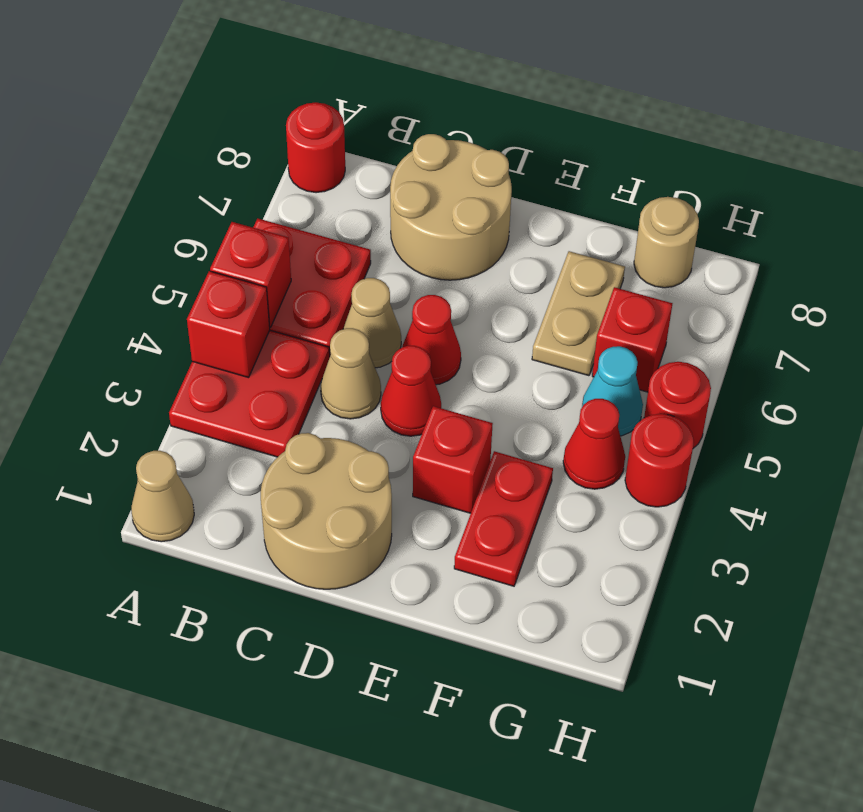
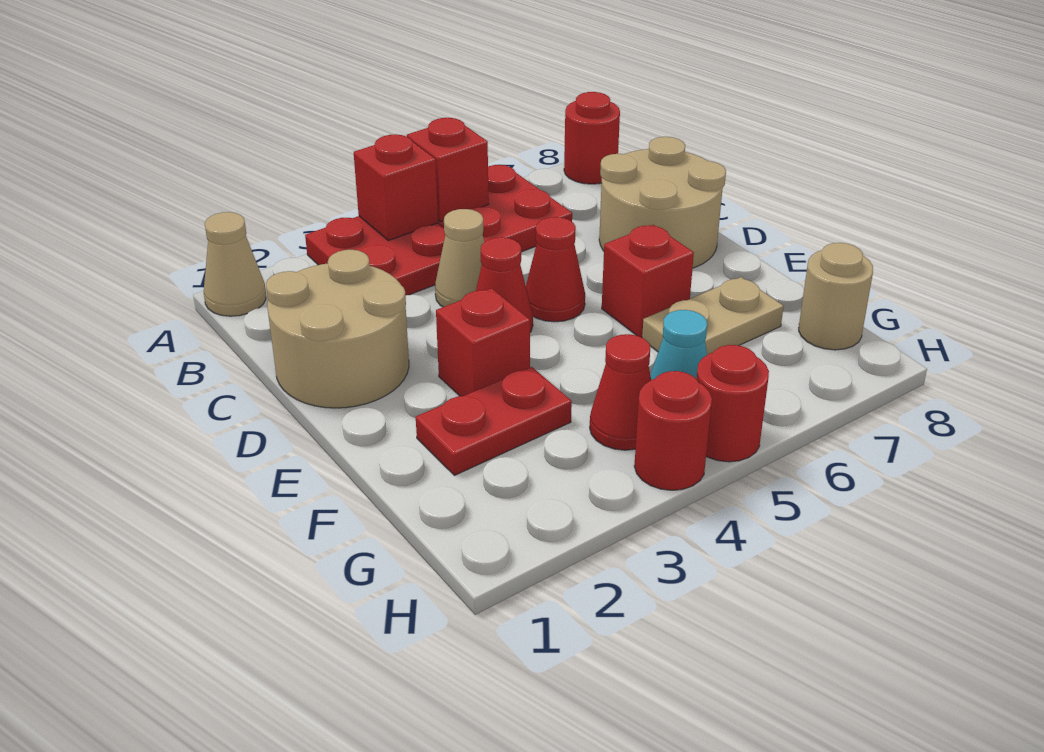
tan cone C5 level 1 -> none
red brick G6 level 1 -> red brick E6 level 1

